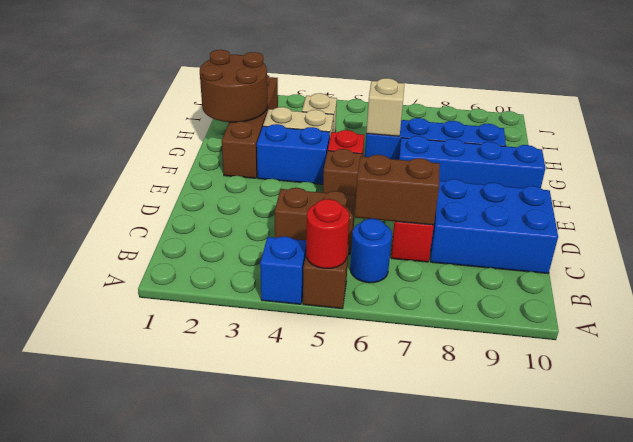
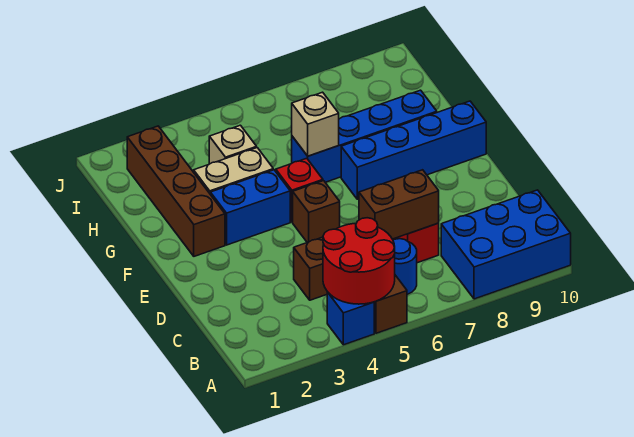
red round brick A5 level 2 -> red round brick A4:B5 level 2
blue brick C8:D10 level 1 -> blue brick A8:B10 level 1
brown round brick G1:H2 level 2 -> none

